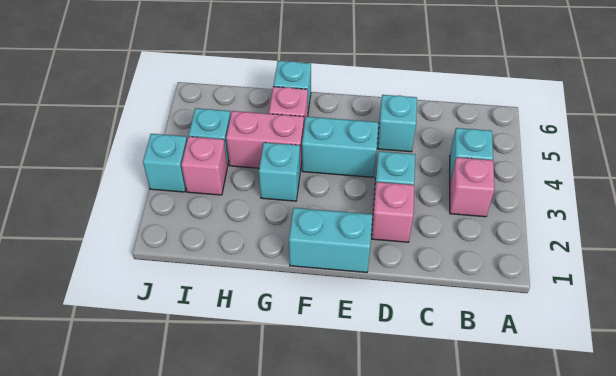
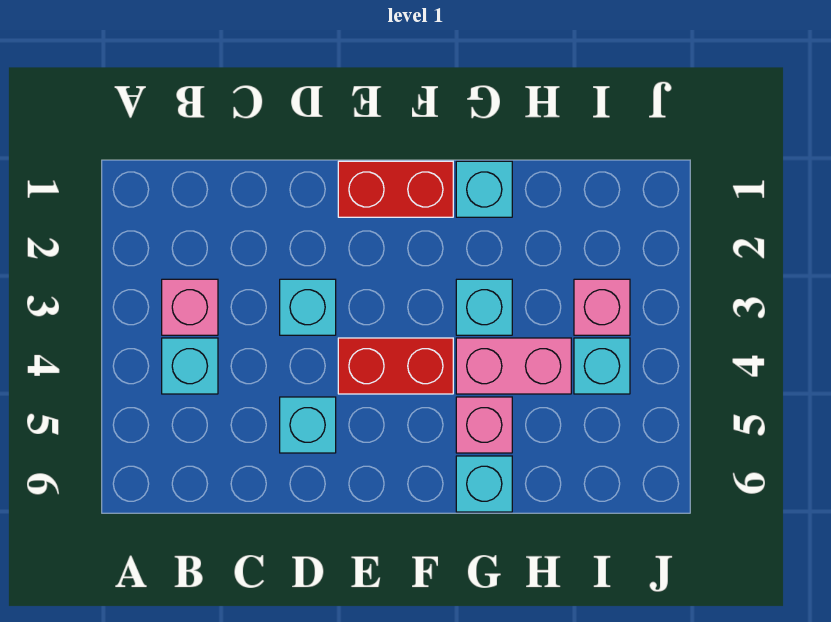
pink brick D2 level 1 -> none
cyan brick E1:F1 level 1 -> red brick E1:F1 level 1
cyan brick E4:F4 level 1 -> red brick E4:F4 level 1
cyan brick J3 level 1 -> cyan brick G1 level 1

